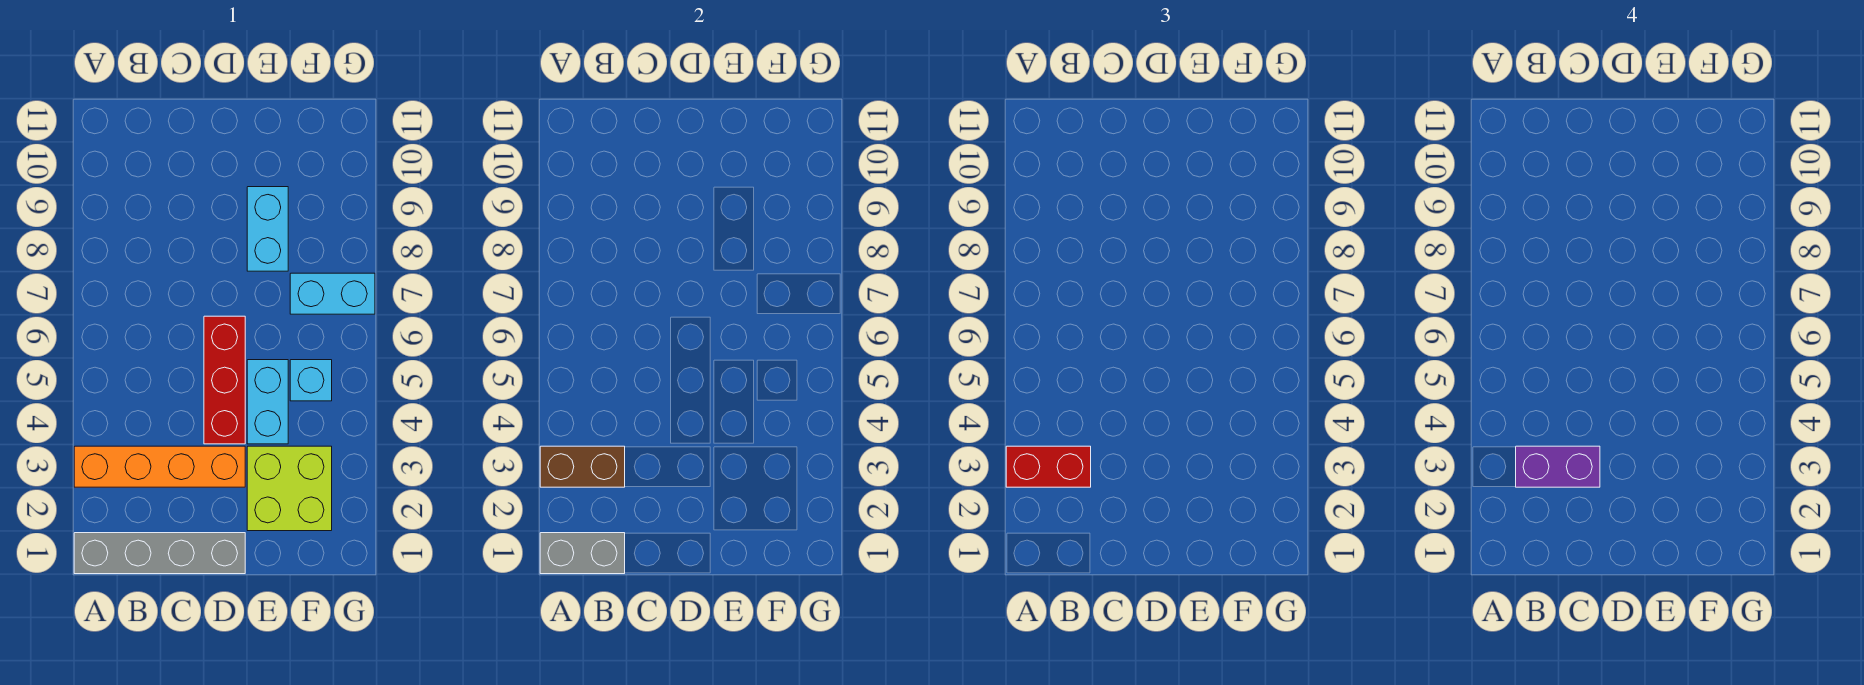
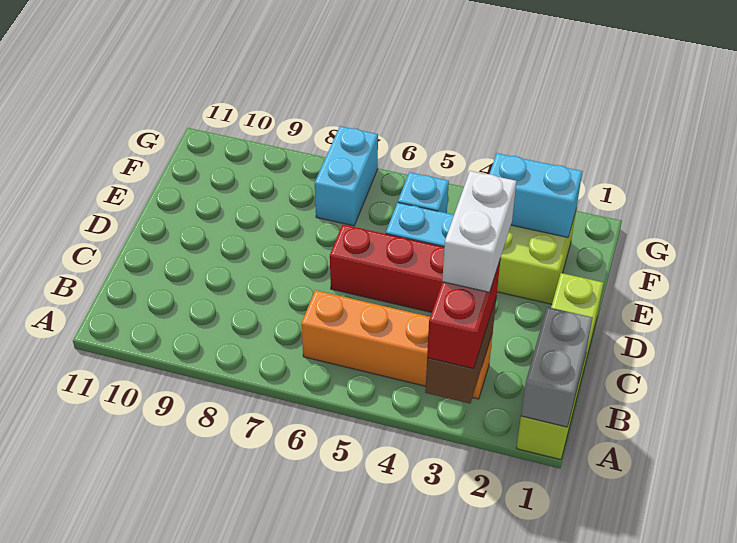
grey brick A1:D1 level 1 -> lime brick A1:D1 level 1
orange brick A3:D3 level 1 -> orange brick B3:B6 level 1
purple brick B3:C3 level 4 -> white brick B3:C3 level 4
cyan brick E8:E9 level 1 -> cyan brick F2:F3 level 2

